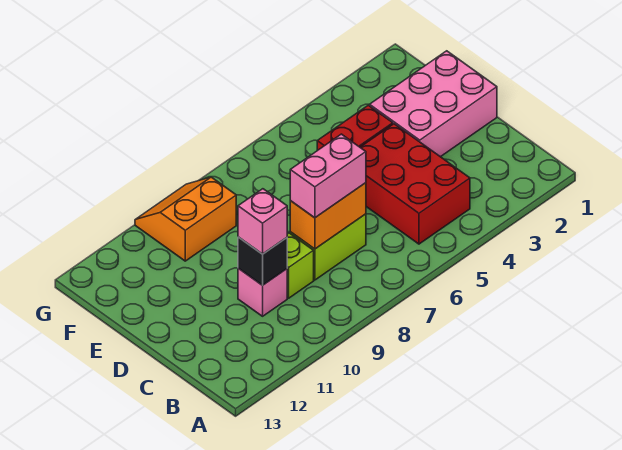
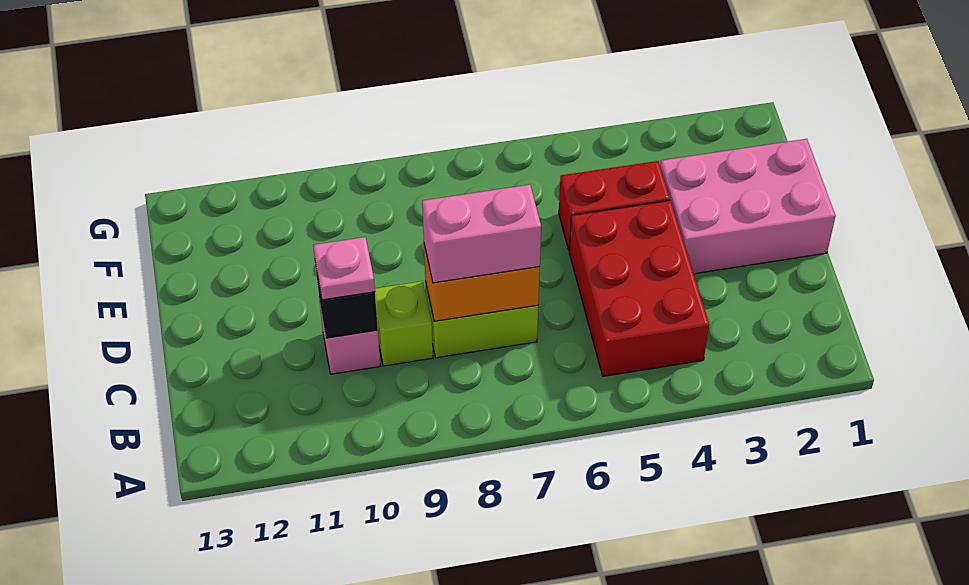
pink brick C10 level 3 -> pink plate C10 level 3
orange slope F9:G10 level 1 top F -> none

